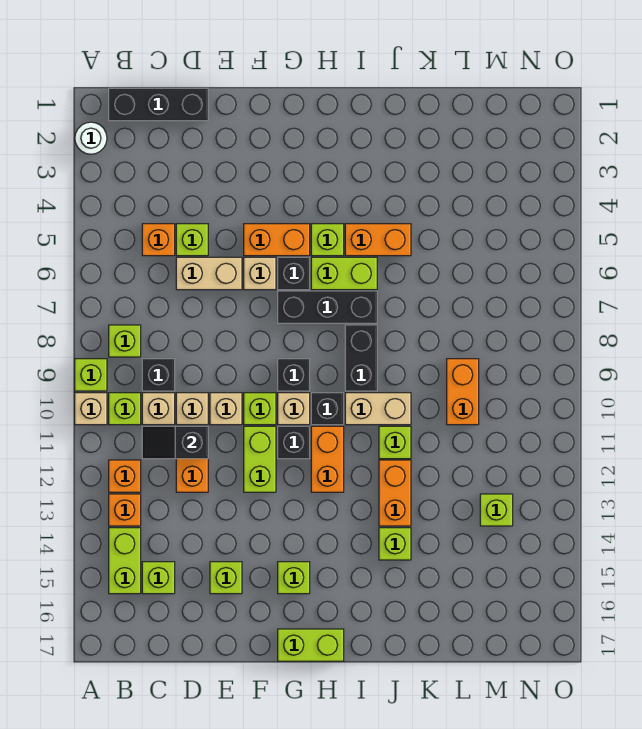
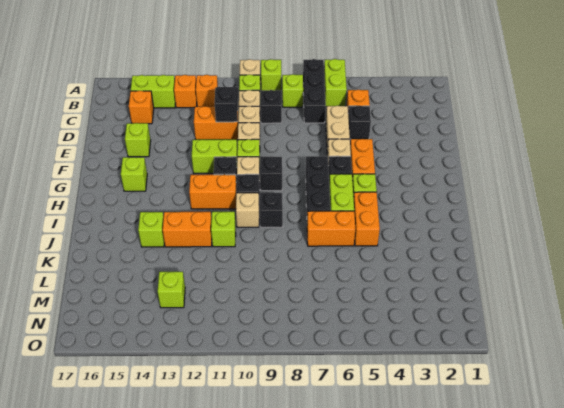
white round brick A2 level 1 -> none
black brick B1:D1 level 1 -> black brick A7:C7 level 1
lime brick C15 level 1 -> orange brick C15 level 1
lime brick D5 level 1 -> black brick D5 level 1
lime brick G17:H17 level 1 -> lime brick A6:B6 level 1
black brick I8:I9 level 1 -> black brick I9 level 1
tan brick I10:J10 level 1 -> tan brick I10 level 1
orange brick L9:L10 level 1 -> orange brick J6:J7 level 1

